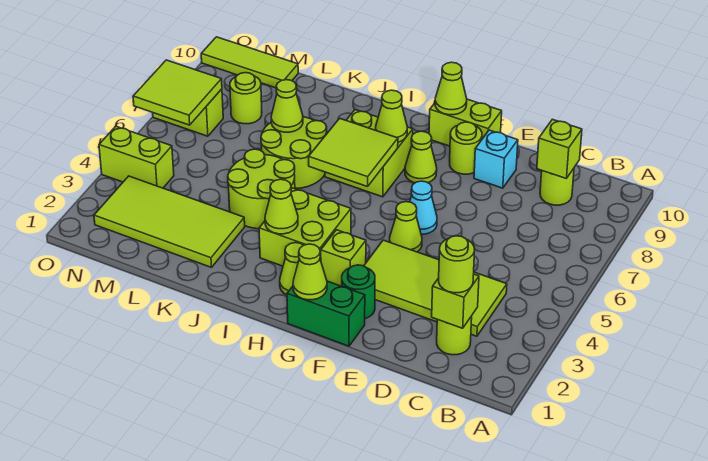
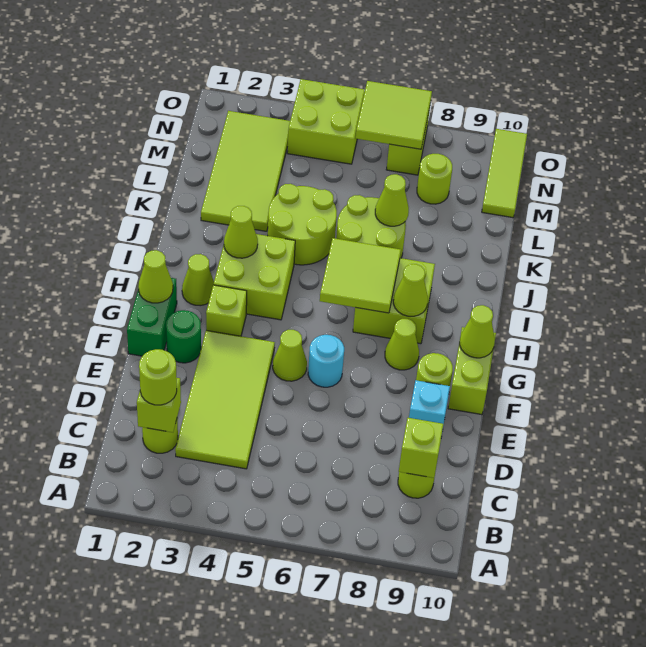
cyan cone F6 level 1 -> cyan round brick F6 level 1
lime brick N4:O4 level 1 -> lime brick N4:O5 level 1

